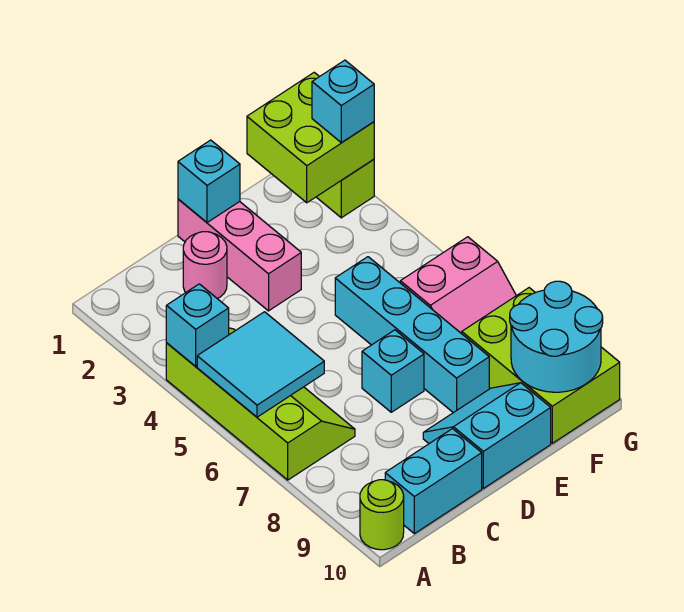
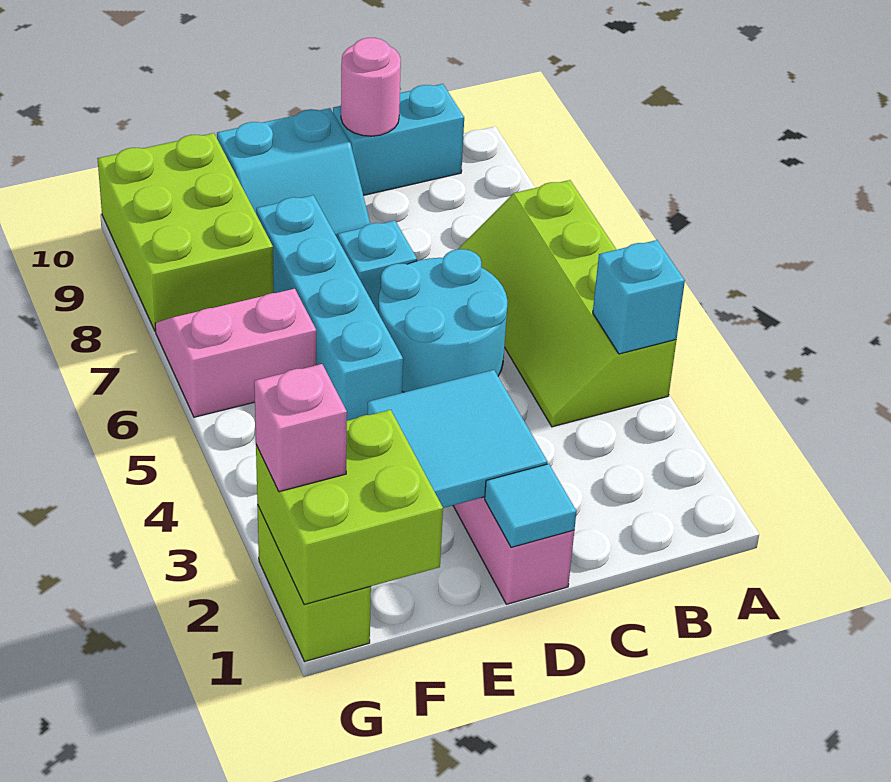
cyan tile A5:B6 level 2 -> cyan tile D2:E3 level 2
lime round brick A10 level 1 -> none
pink round brick C2 level 1 -> pink round brick C10 level 2
cyan brick D1 level 2 -> cyan tile D1 level 2
cyan round brick F9:G10 level 2 -> cyan round brick C5:D6 level 1
cyan brick G2 level 3 -> pink brick G2 level 3

